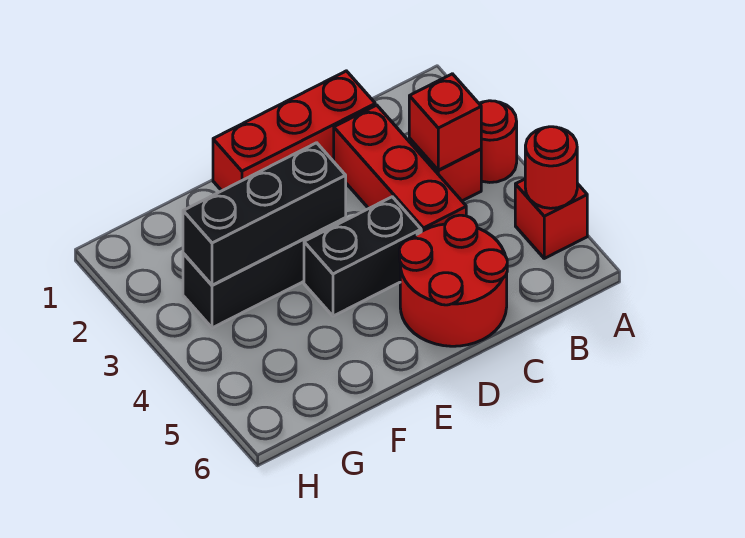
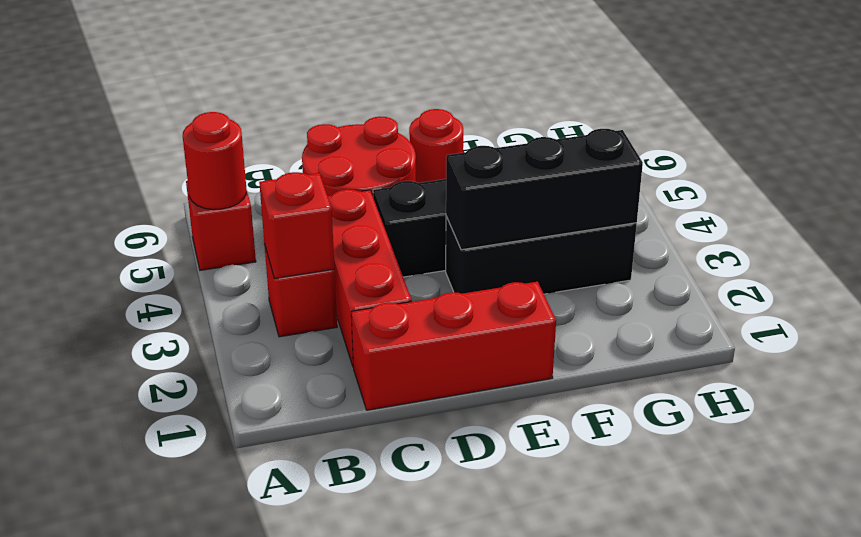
red round brick A3 level 1 -> red round brick E6 level 1

